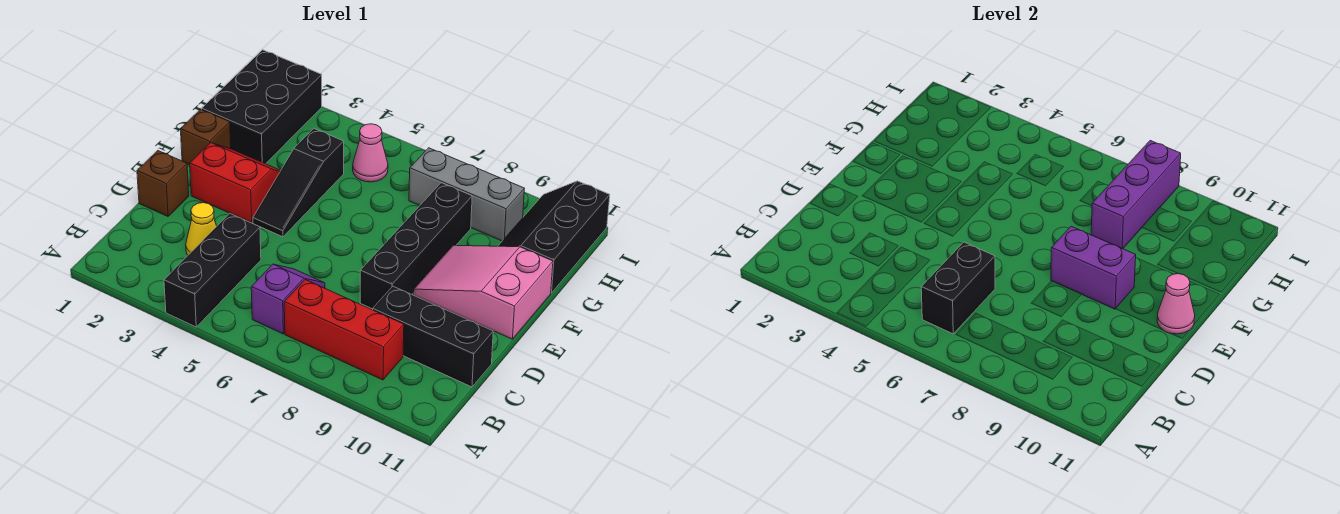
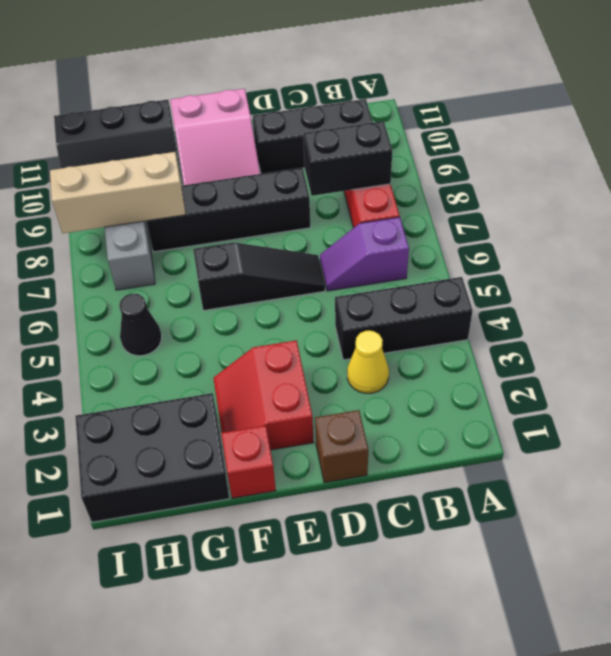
black brick B6:C6 level 2 -> black brick B8:C8 level 2
black brick C9:C11 level 1 -> black brick B10:D10 level 1
black slope E4:G4 level 1 top G -> black slope D6:F6 level 1 top F
purple brick E8:E9 level 2 -> none
pink cone E11 level 2 -> none
brown brick F1 level 1 -> red brick F1 level 1
purple brick G8:I8 level 2 -> tan brick G8:I8 level 2
pink cone H5 level 1 -> black cone H5 level 1

